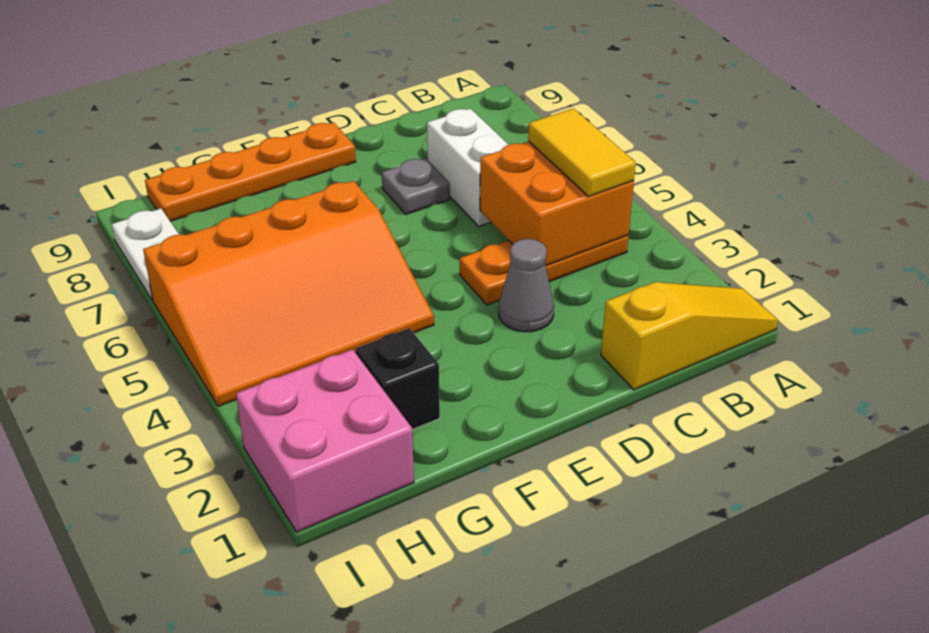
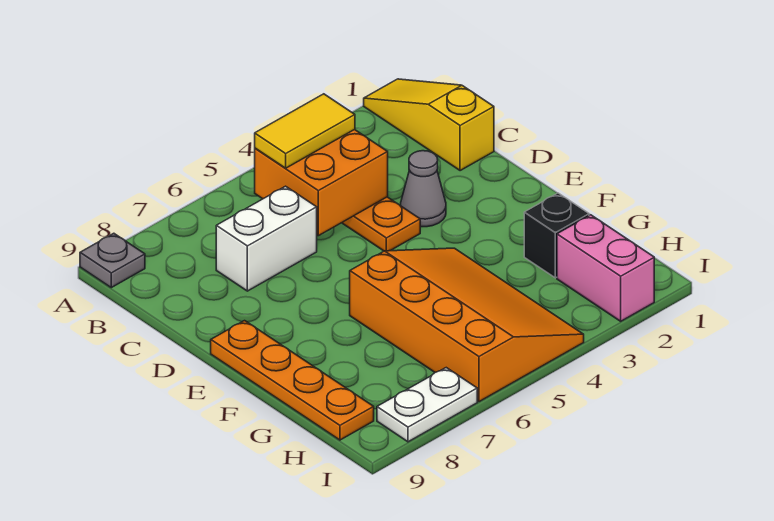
grey plate D7 level 1 -> grey plate A9 level 1
pink brick H1:I2 level 1 -> pink brick H2:I2 level 1

